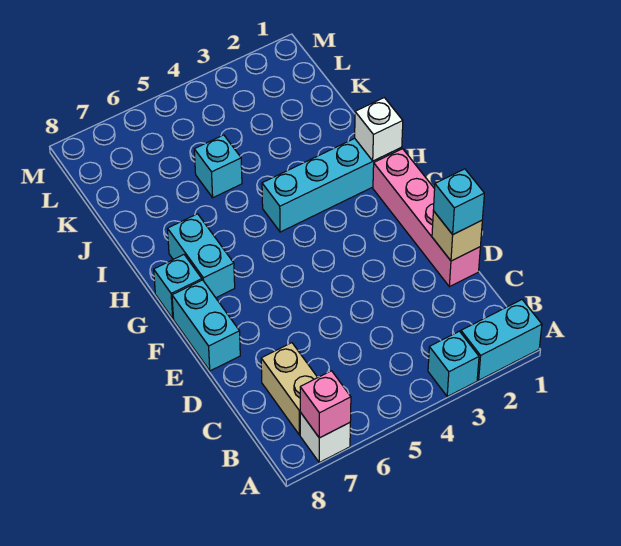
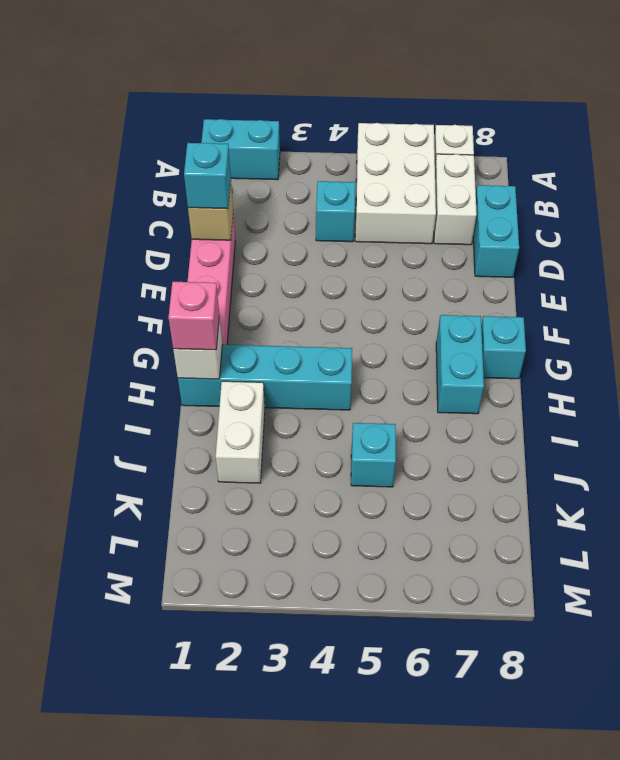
cyan brick A3 level 1 -> cyan brick C4 level 1
none -> white brick A5:C6 level 1
pink brick A7 level 2 -> pink brick H1 level 3
tan brick B7:C7 level 1 -> white brick B7:C7 level 1
cyan brick E8:F8 level 1 -> cyan brick C8:D8 level 1
none -> white brick I2:J2 level 1

